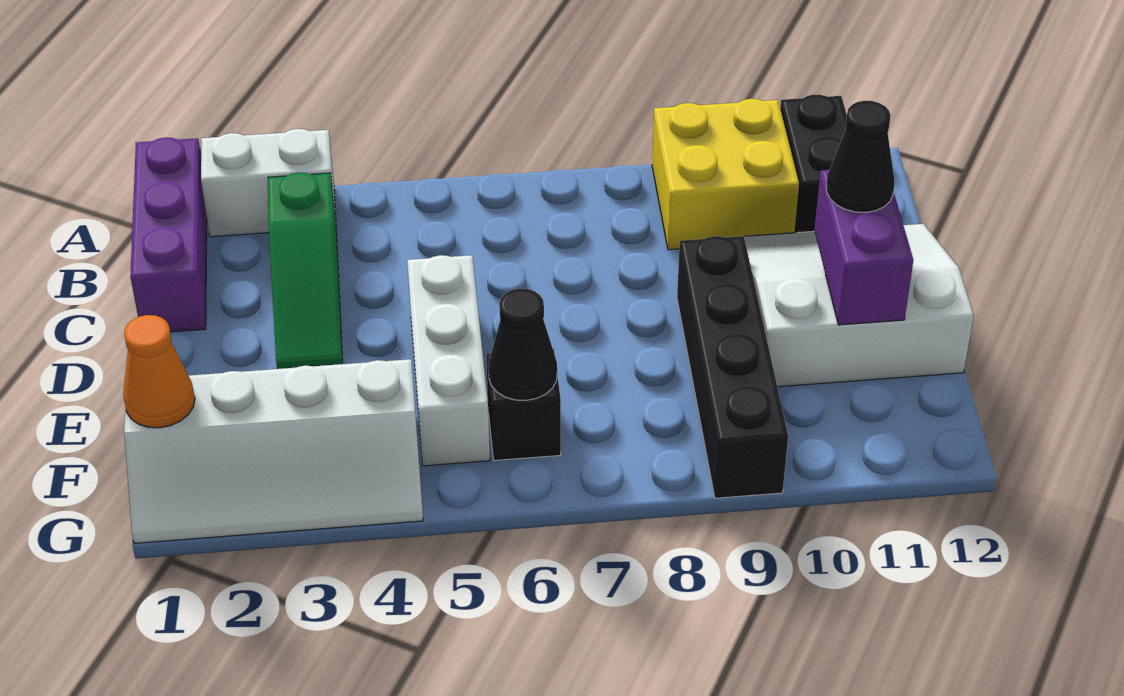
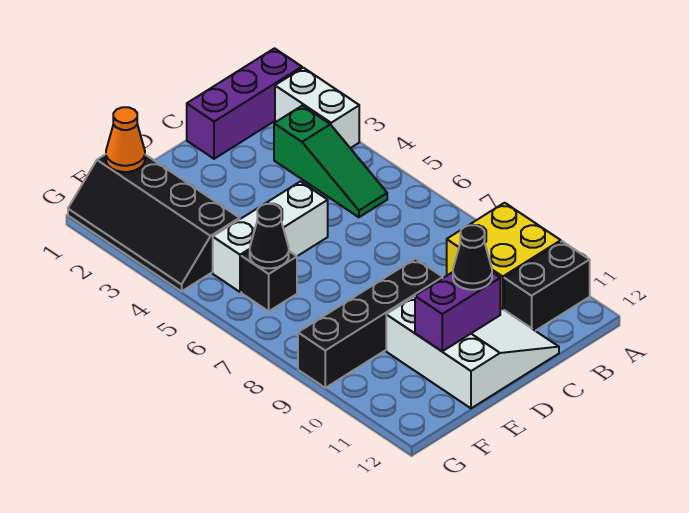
green slope B3:D3 level 1 top B -> green slope B3:B5 level 1 top 3
white slope F1:G4 level 1 top F -> black slope F1:G4 level 1 top F

